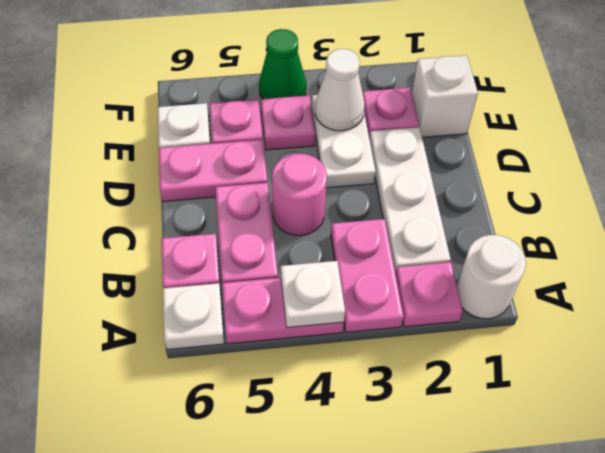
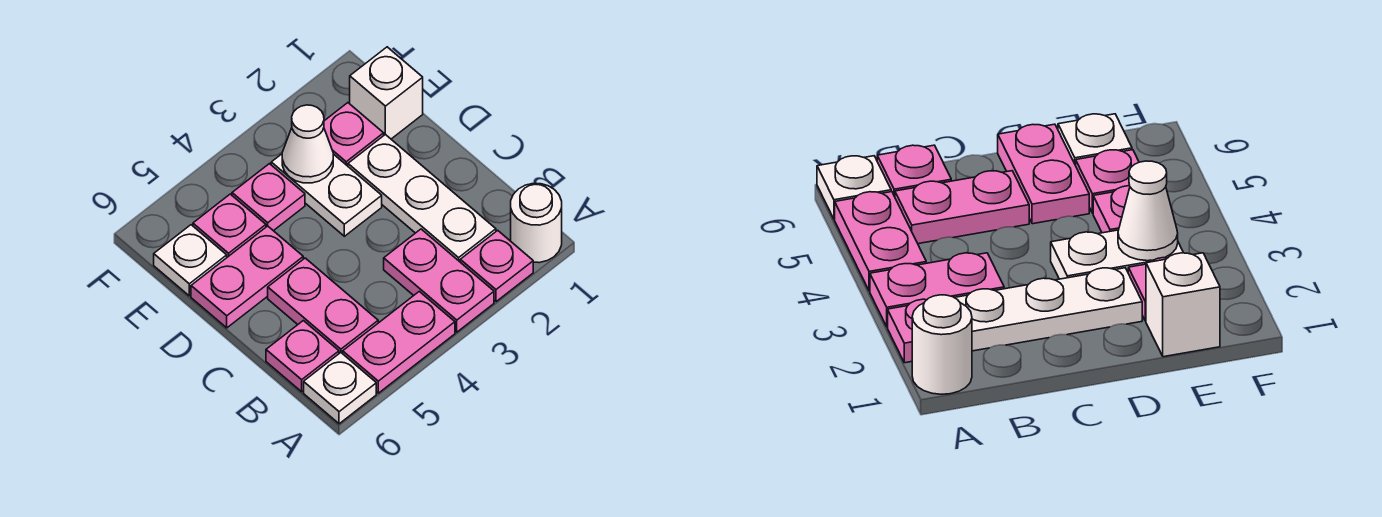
white plate A4 level 2 -> none
pink round brick C4 level 1 -> none
green cone F4 level 1 -> none

